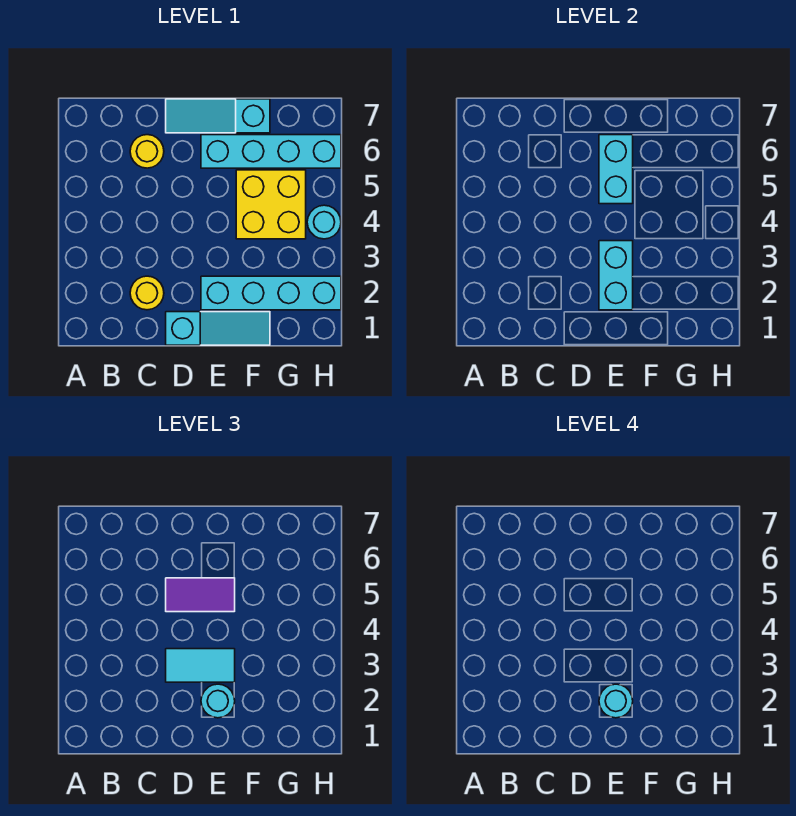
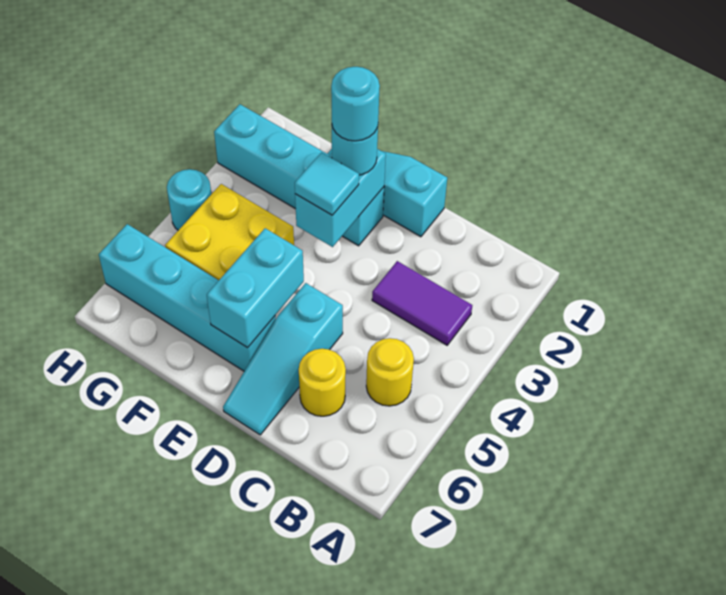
yellow round brick C2 level 1 -> yellow round brick B5 level 1
cyan tile D3:E3 level 3 -> cyan tile E3 level 3
purple tile D5:E5 level 3 -> purple tile B3:C3 level 1
cyan slope D7:F7 level 1 top F -> cyan slope D5:D7 level 1 top 5

